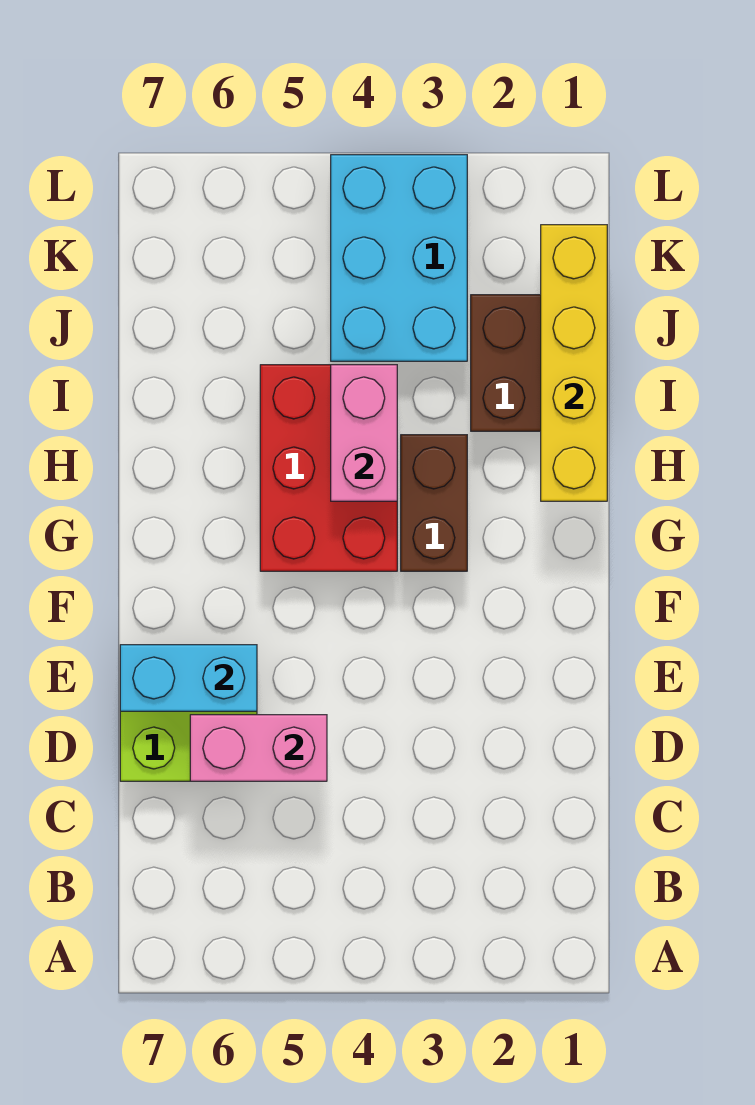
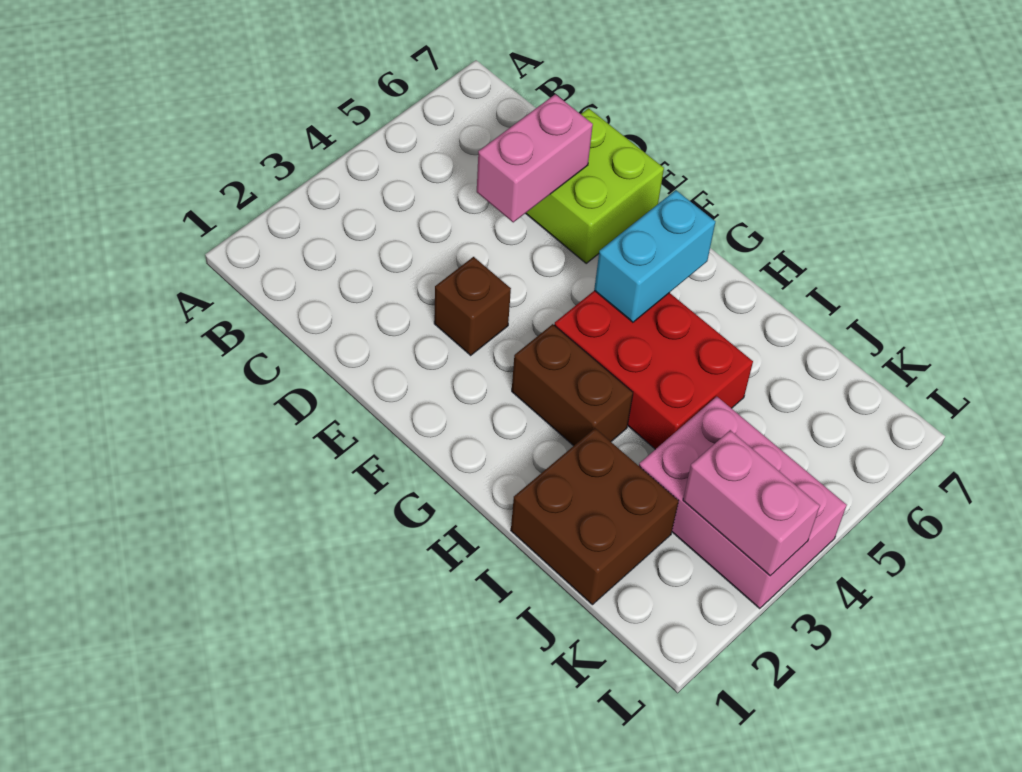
none -> brown brick E3 level 1
cyan brick E6:E7 level 2 -> cyan brick G5:G6 level 2
yellow brick H1:K1 level 2 -> none
pink brick H4:I4 level 2 -> pink brick K3:L3 level 2
cyan brick J3:L4 level 1 -> pink brick J3:L4 level 1

